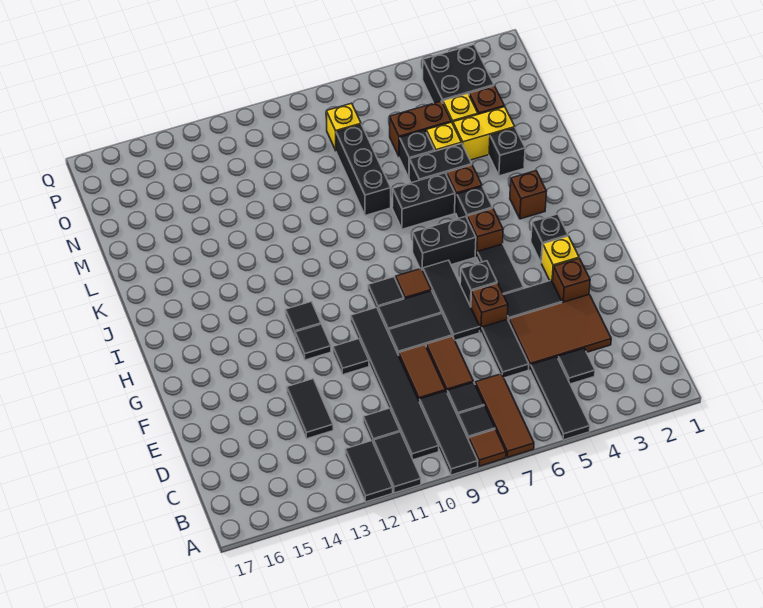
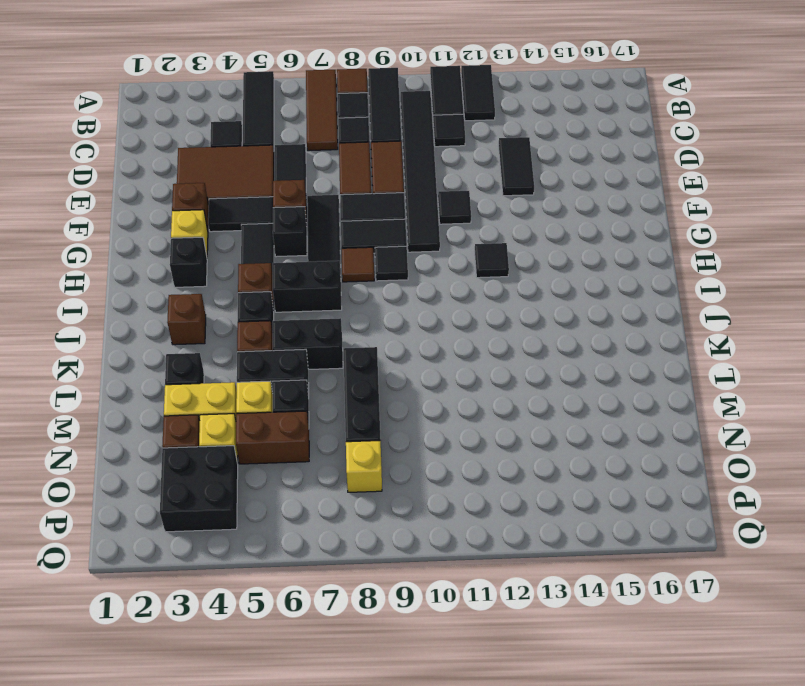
black tile G12 level 1 -> none

